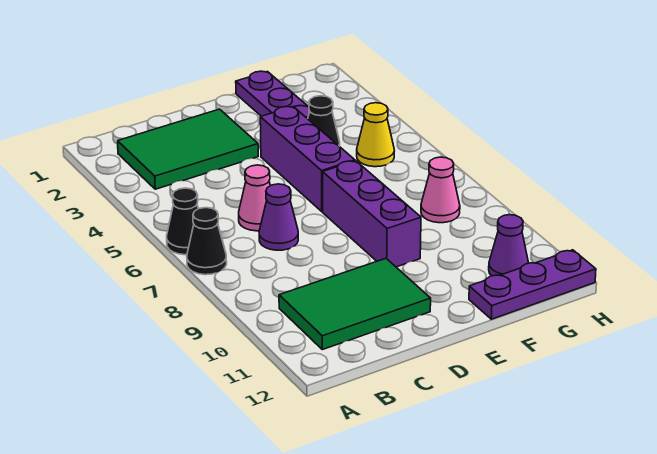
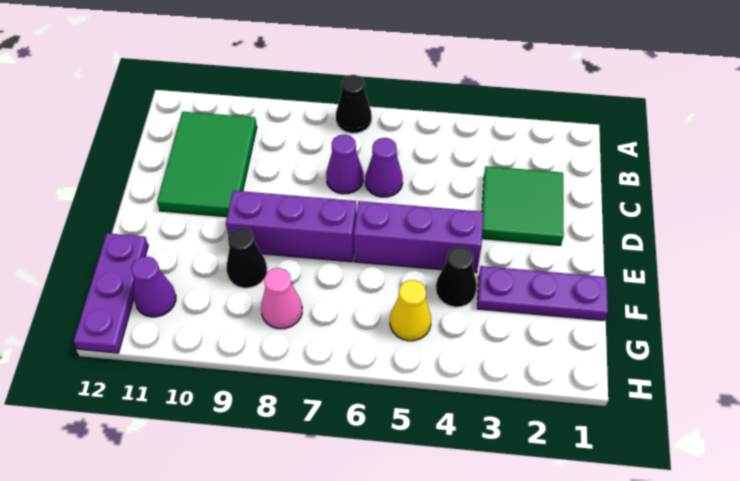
black cone A6 level 1 -> black cone F9 level 1
green tile B2:D3 level 1 -> green tile C2:D3 level 1
pink cone C6 level 1 -> purple cone C6 level 1

